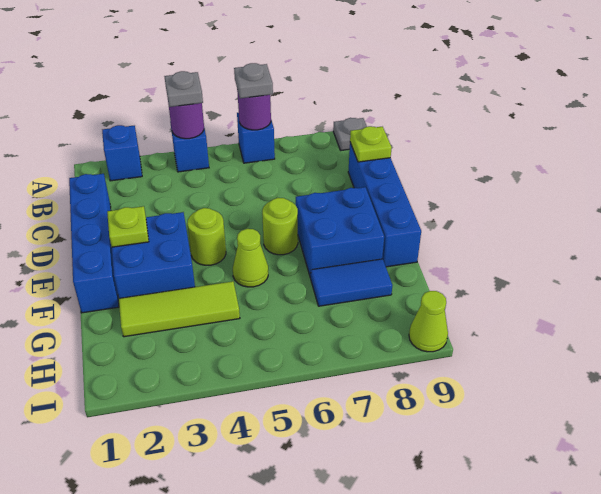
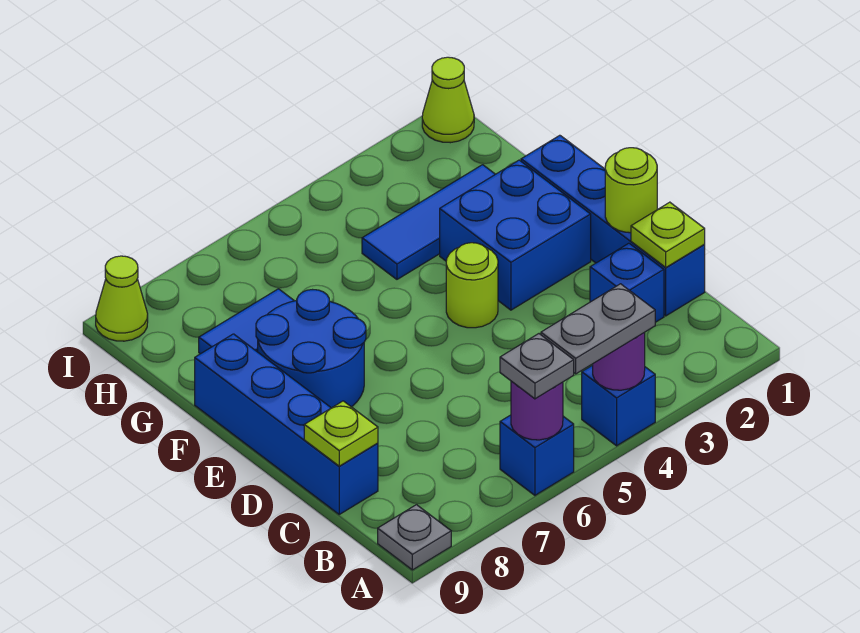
blue brick A2 level 1 -> blue brick C2 level 1
grey plate A4 level 3 -> grey plate A4:A5 level 3
lime plate E2 level 2 -> lime plate C1 level 2
lime round brick E6 level 1 -> lime round brick D1 level 2
blue brick E7:F8 level 1 -> blue round brick E7:F8 level 1
lime cone F5 level 1 -> lime cone I1 level 1
lime tile G2:G4 level 1 -> blue tile G2:G4 level 1

